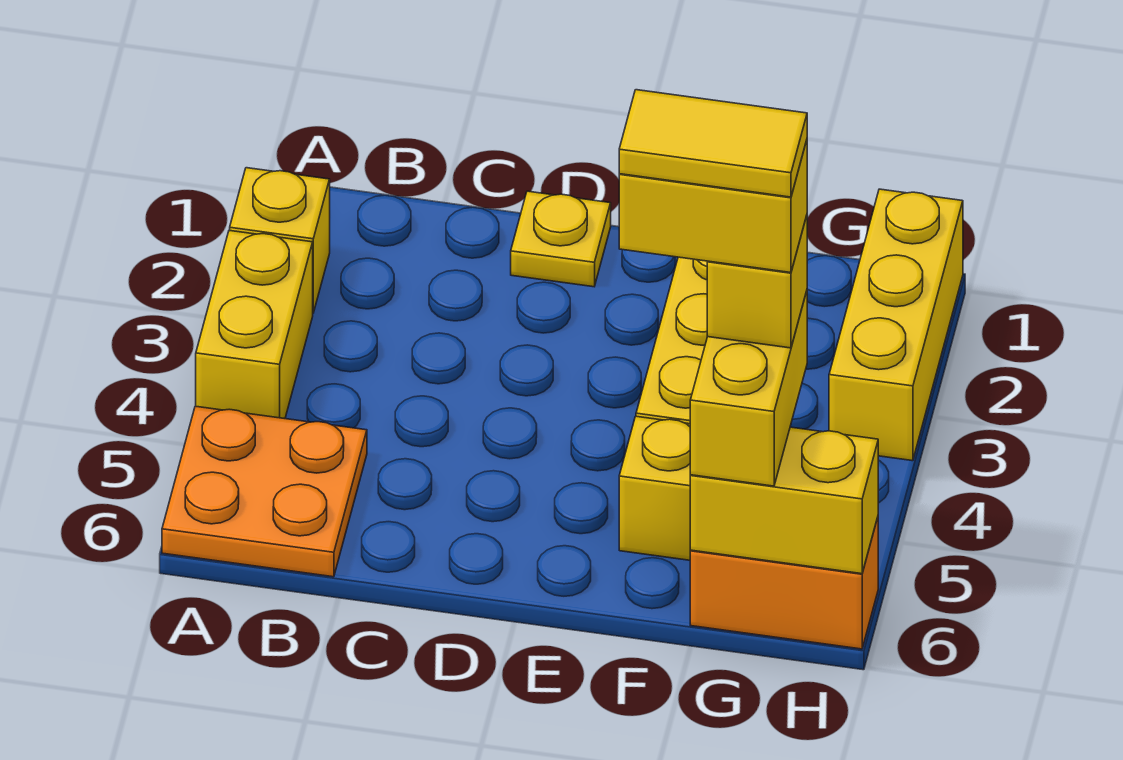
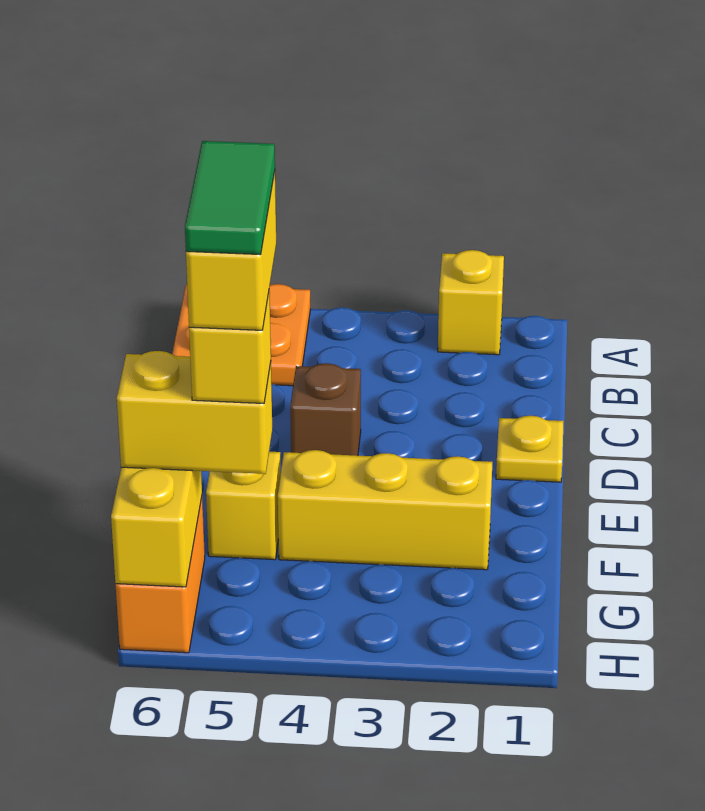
yellow brick A3:A4 level 1 -> none
none -> brown brick D4 level 1
yellow tile F5:G5 level 6 -> green tile F5:G5 level 6
yellow brick H1:H3 level 1 -> none

